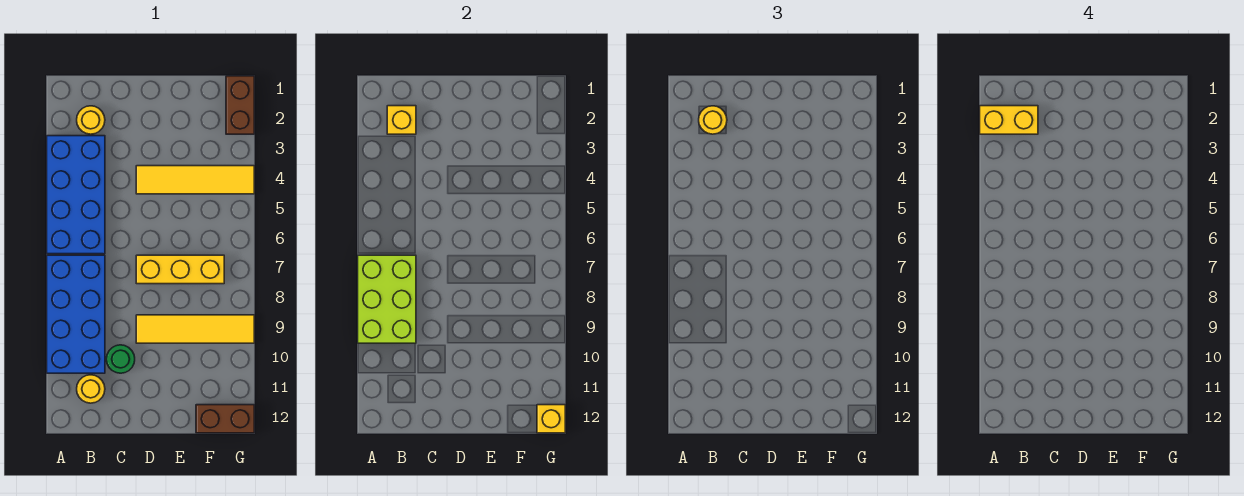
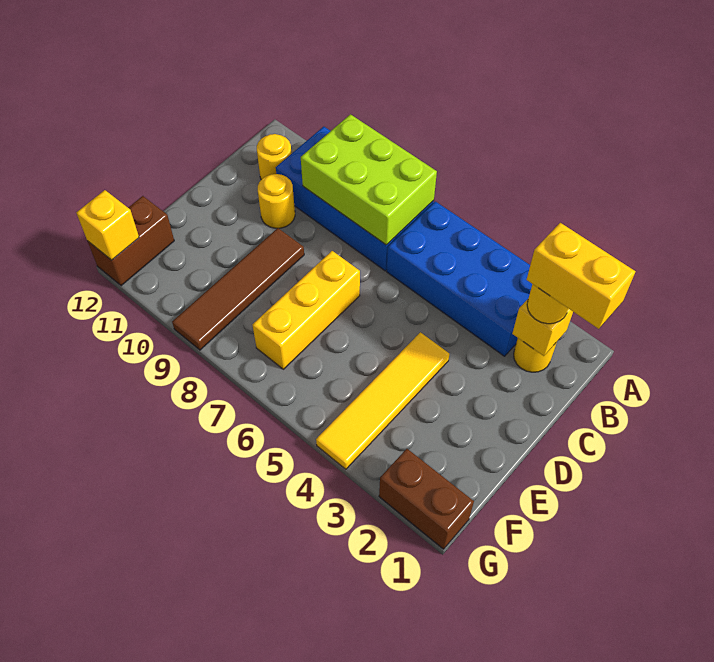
yellow brick A2:B2 level 4 -> yellow brick B1:B2 level 4
green round brick C10 level 1 -> yellow round brick C10 level 1
yellow tile D9:G9 level 1 -> brown tile D9:G9 level 1

